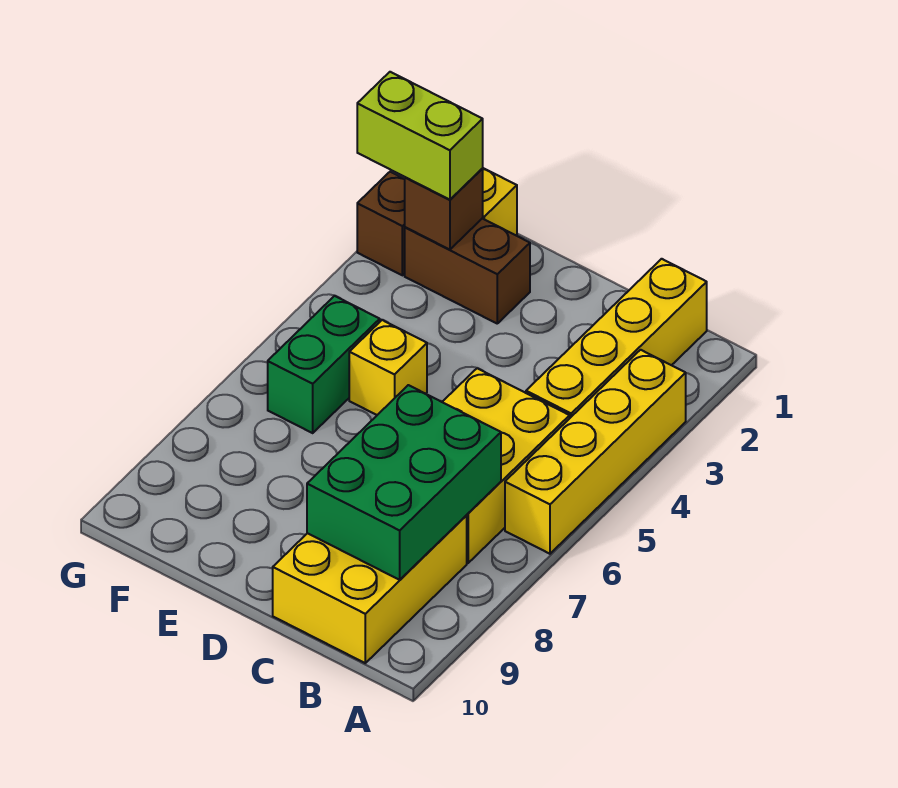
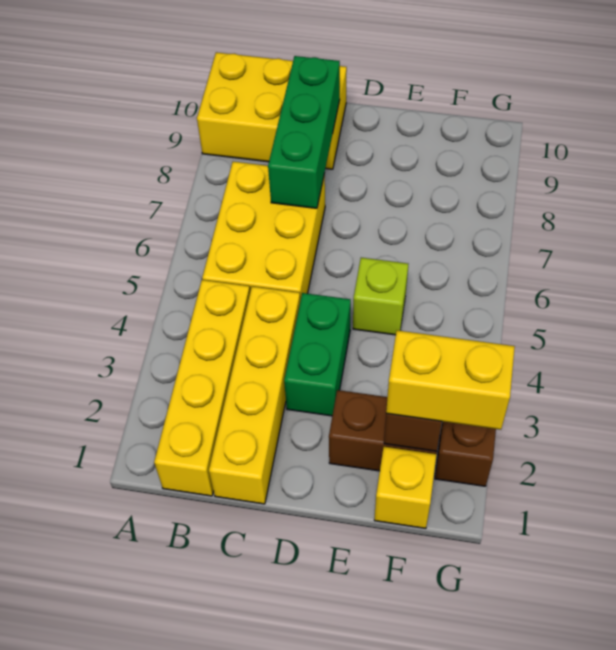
yellow brick A3:A6 level 1 -> yellow brick C1:C4 level 1
green brick B7:C9 level 2 -> green brick C7:C9 level 2
yellow brick B8:C10 level 1 -> yellow brick A9:C10 level 1
yellow brick E5 level 1 -> lime brick E5 level 1
lime brick F2:G2 level 3 -> yellow brick F2:G2 level 3
green brick F5:F6 level 1 -> green brick D3:D4 level 1

